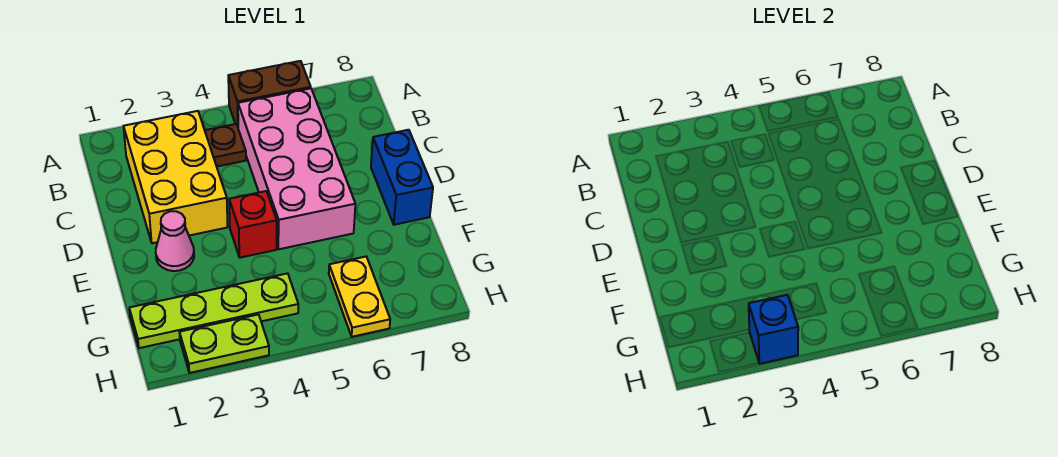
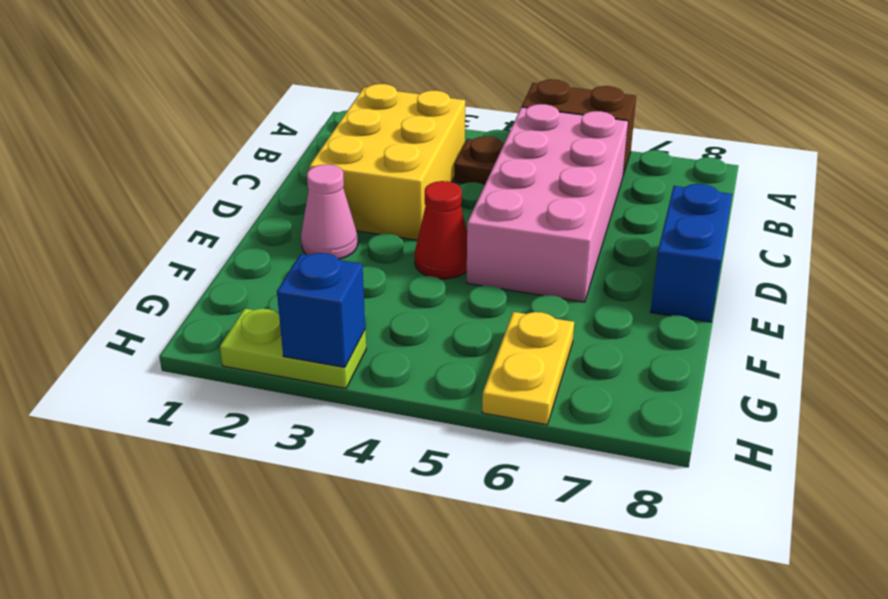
red brick E4 level 1 -> red cone E4 level 1
lime plate G1:G4 level 1 -> none

